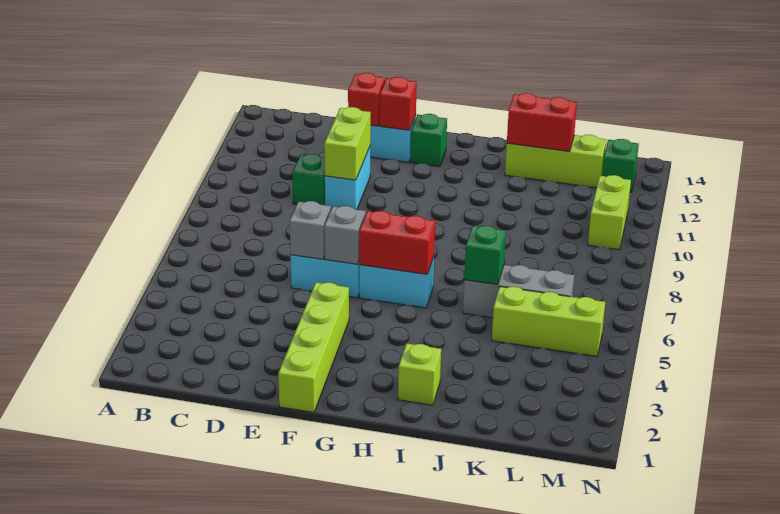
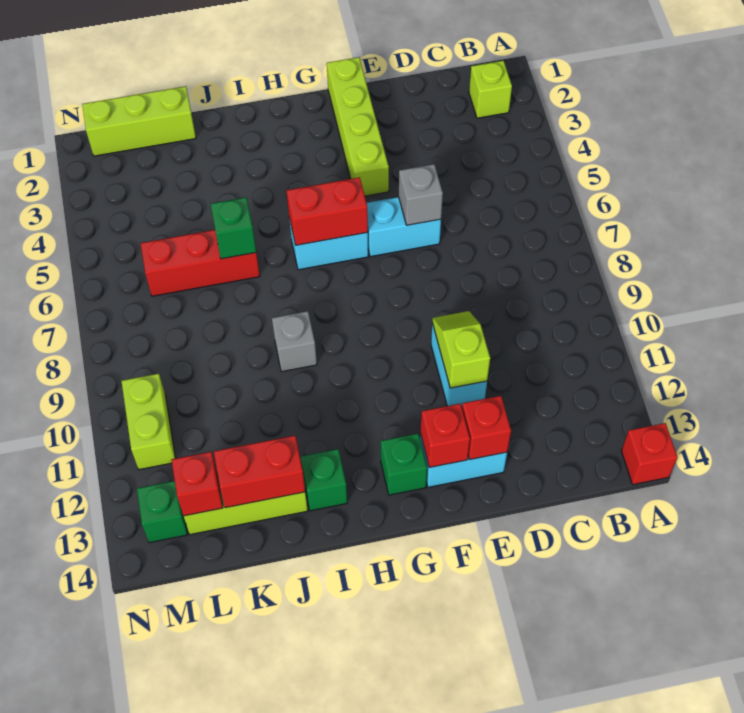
none -> red brick A14 level 1
green brick D10 level 1 -> green brick I13 level 1
lime brick E10:E11 level 2 -> lime slope E10:E11 level 2 top 11
grey brick F6 level 2 -> grey brick I9 level 1
lime brick I2 level 1 -> lime brick B2 level 1
grey brick J6:L6 level 1 -> red brick J6:L6 level 1
lime brick K5:M5 level 1 -> lime brick K1:M1 level 1
none -> red brick L13 level 2

